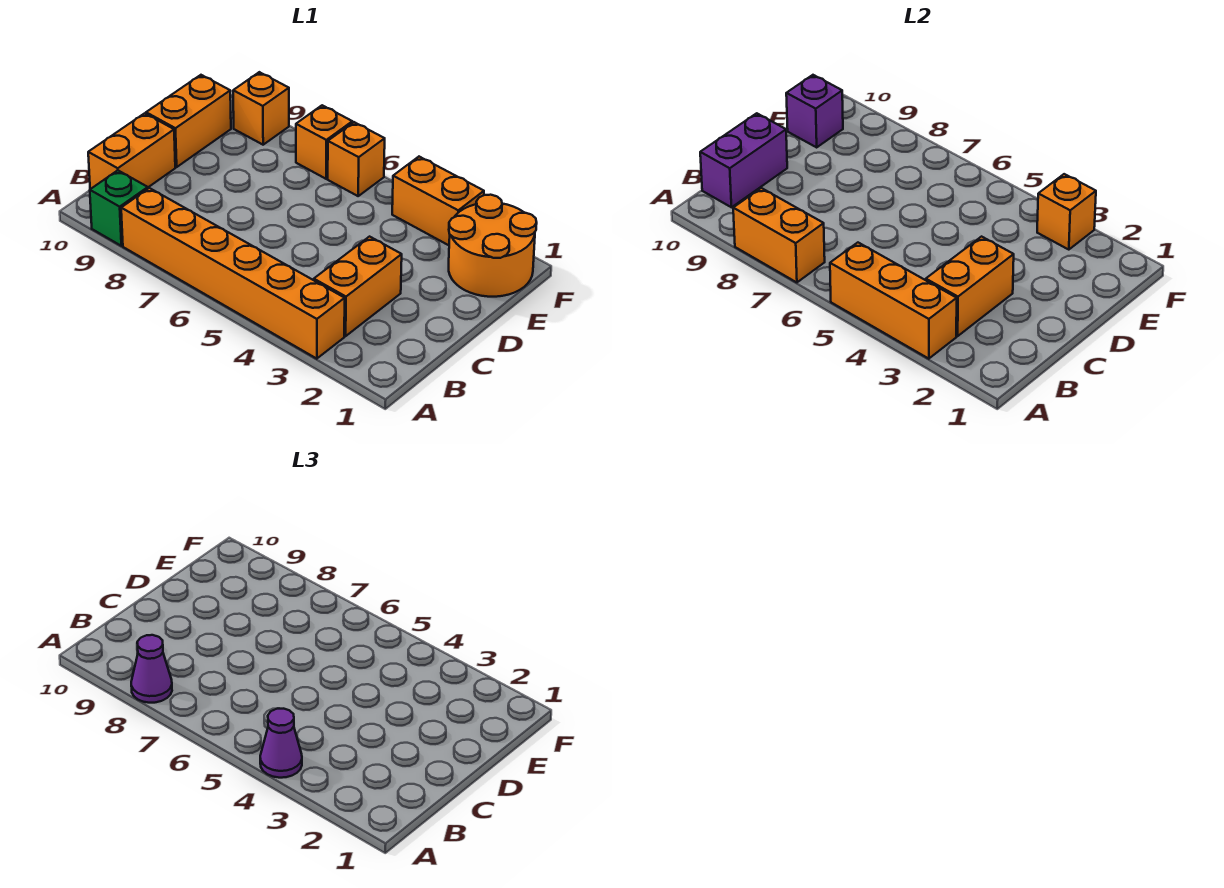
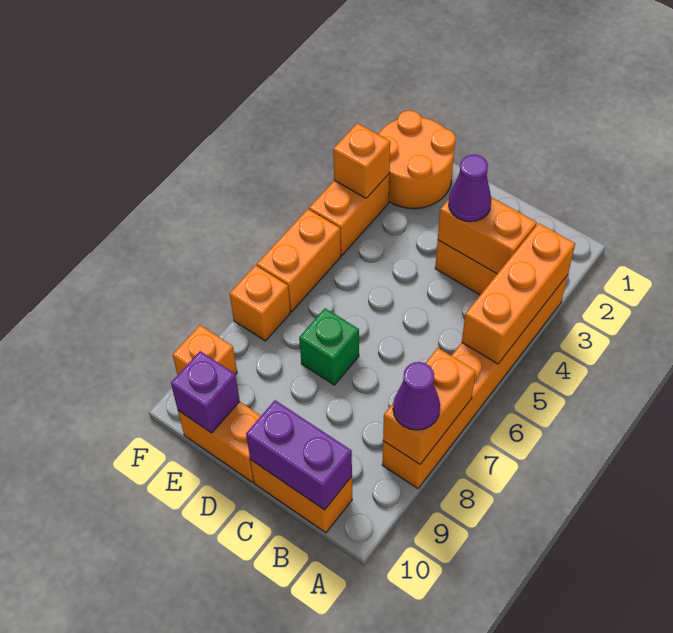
purple cone A4 level 3 -> purple cone C3 level 3
green brick A9 level 1 -> green brick D7 level 1
orange brick F6 level 1 -> orange brick F5:F6 level 1

